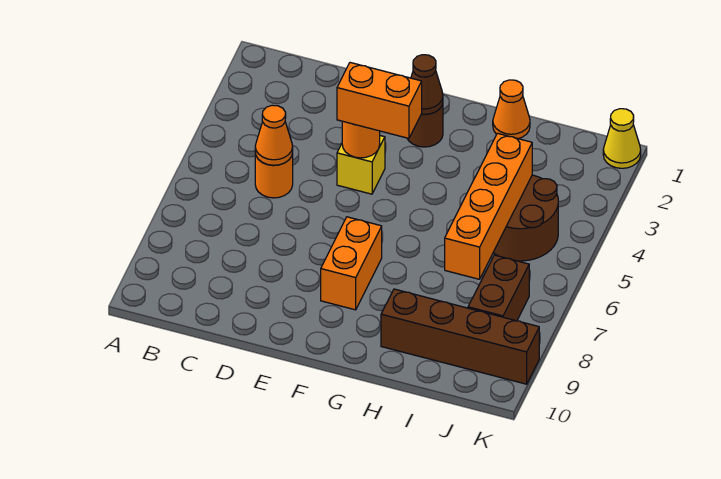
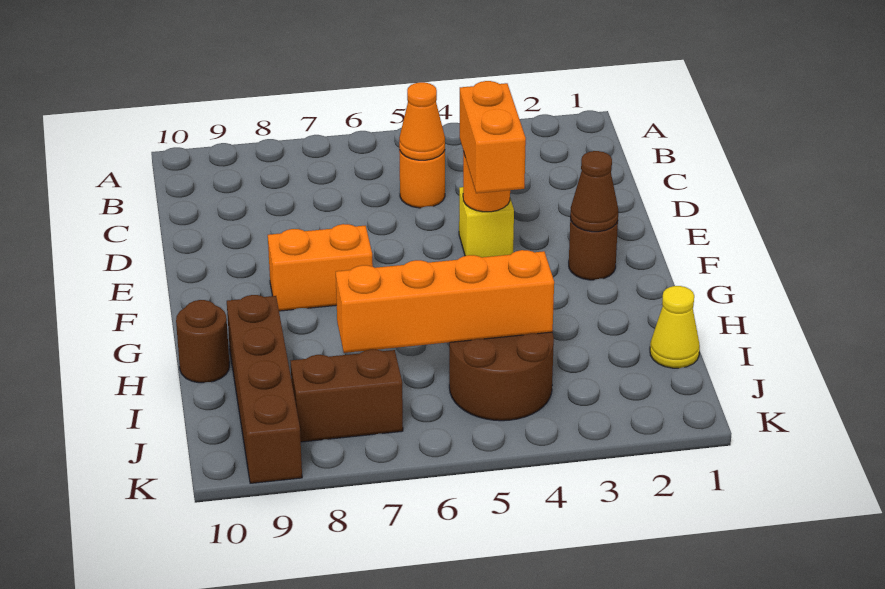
orange cone H1 level 1 -> none
none -> brown round brick H10 level 1
yellow cone K1 level 1 -> yellow cone I1 level 1

